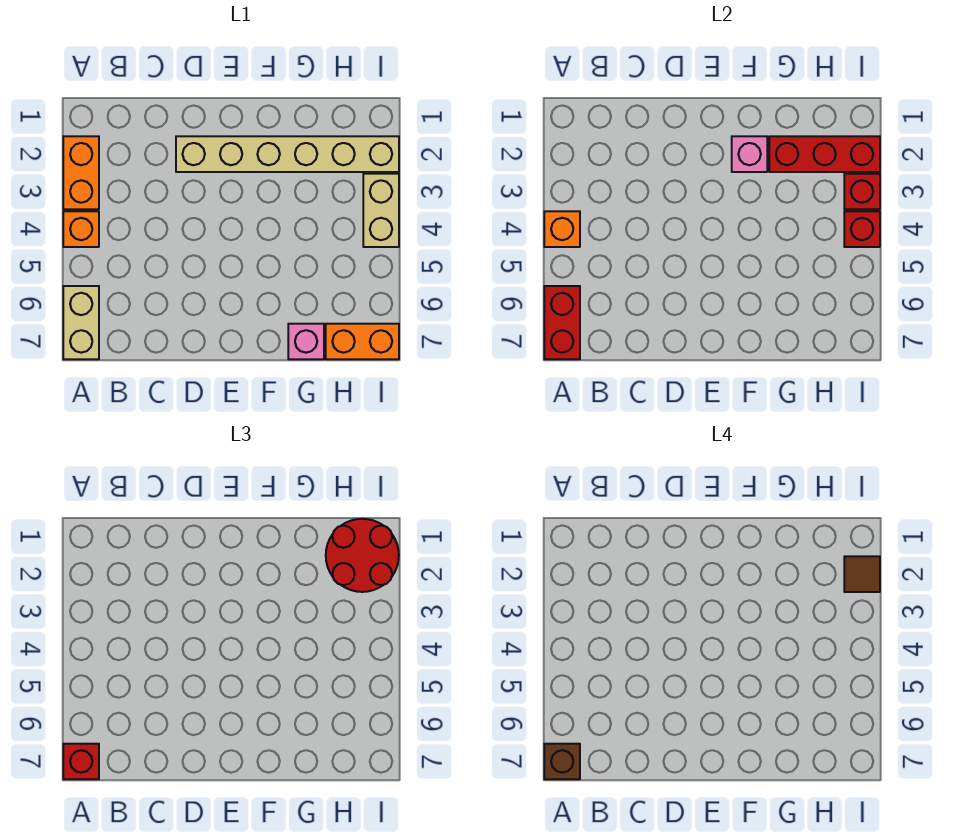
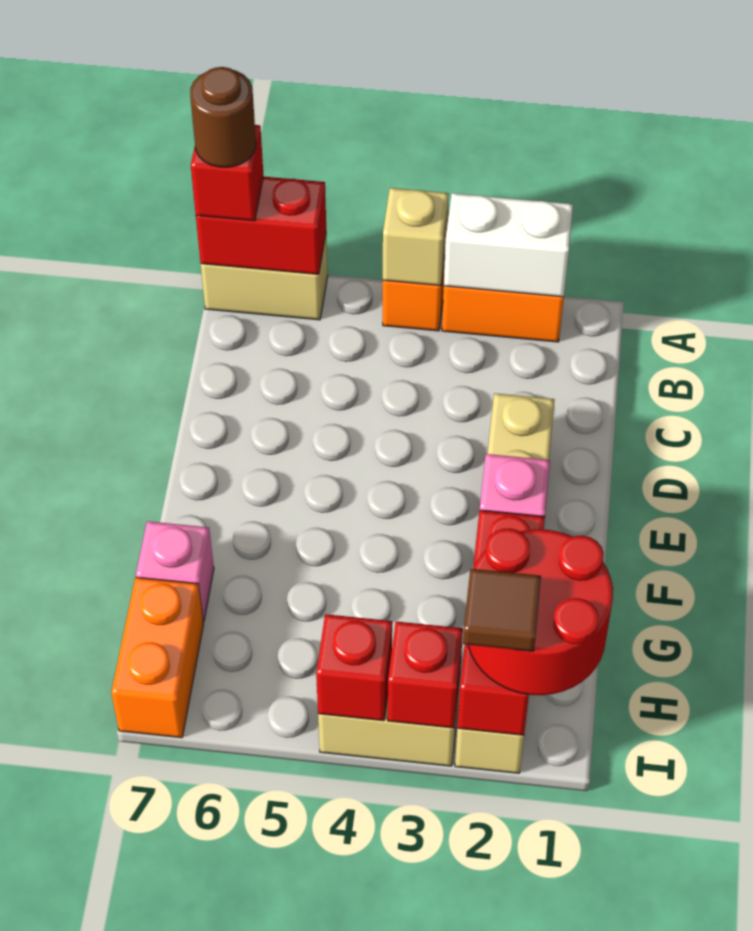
none -> white brick A2:A3 level 2
orange brick A4 level 2 -> tan brick A4 level 2
brown brick A7 level 4 -> brown round brick A7 level 4

